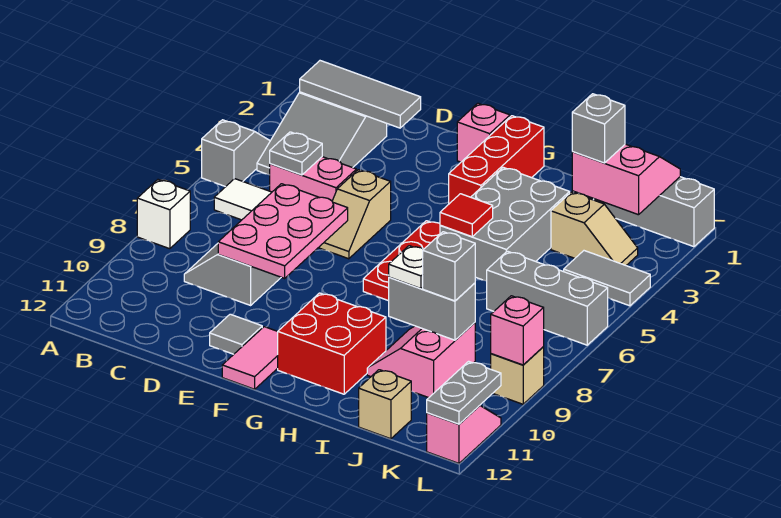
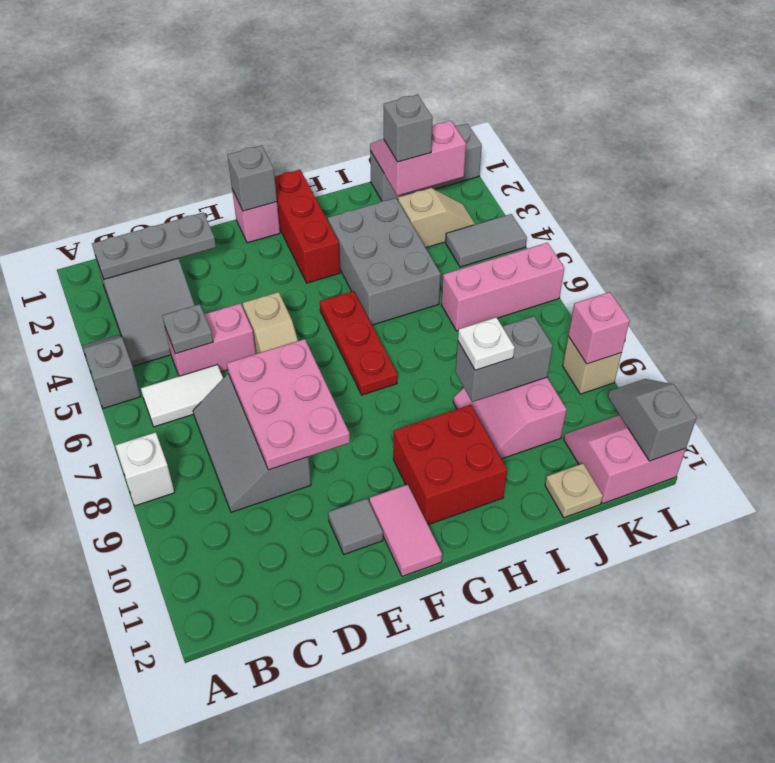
grey tile B2:D2 level 2 -> grey plate B2:D2 level 2
red tile H5 level 2 -> none
grey brick J6:L6 level 1 -> pink brick J6:L6 level 1
grey brick J9 level 3 -> grey brick F1 level 2
tan brick J12 level 1 -> tan plate J12 level 1
pink slope L11:L12 level 1 top 12 -> pink slope K11:L12 level 1 top 12
grey plate L11:L12 level 2 -> grey slope L11:L12 level 2 top 12

